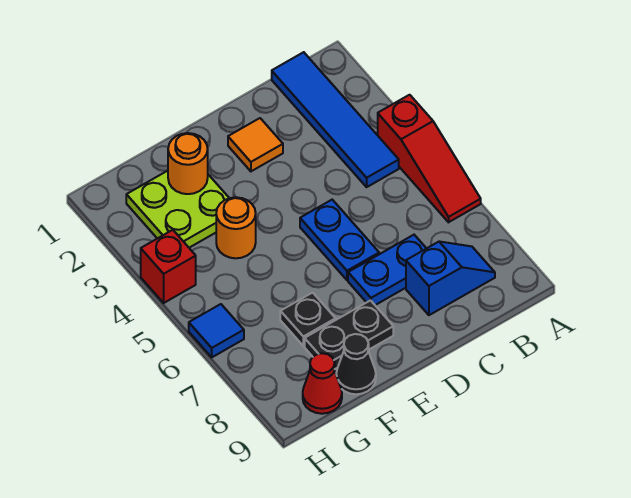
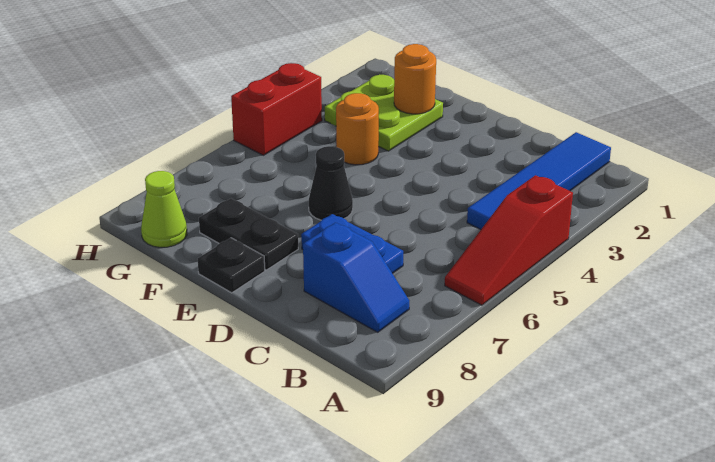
orange tile D2 level 1 -> none
blue plate D5:D6 level 1 -> none
black plate F7 level 1 -> black plate E9 level 1
black cone F9 level 1 -> black cone E6 level 1
red cone G9 level 1 -> lime cone G9 level 1
red brick H4 level 1 -> red brick H4:H5 level 1
blue tile H6 level 1 -> none

